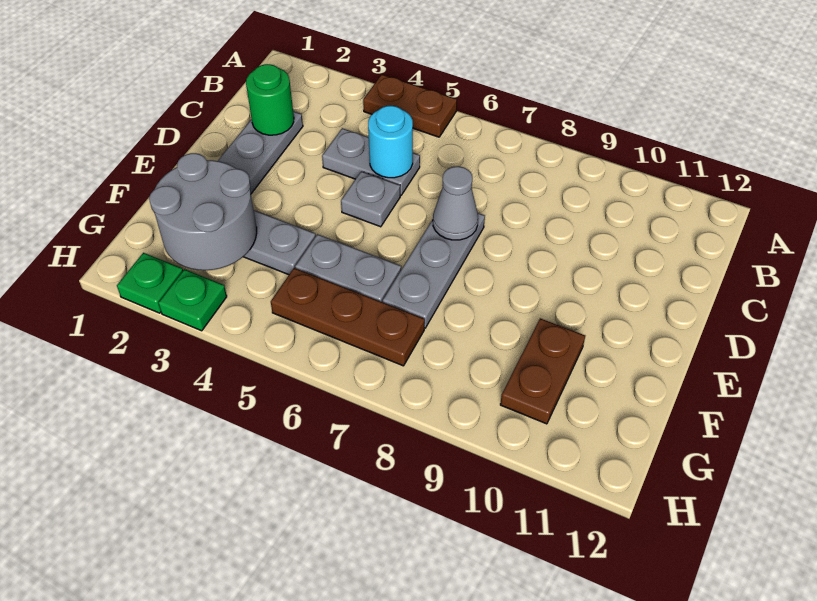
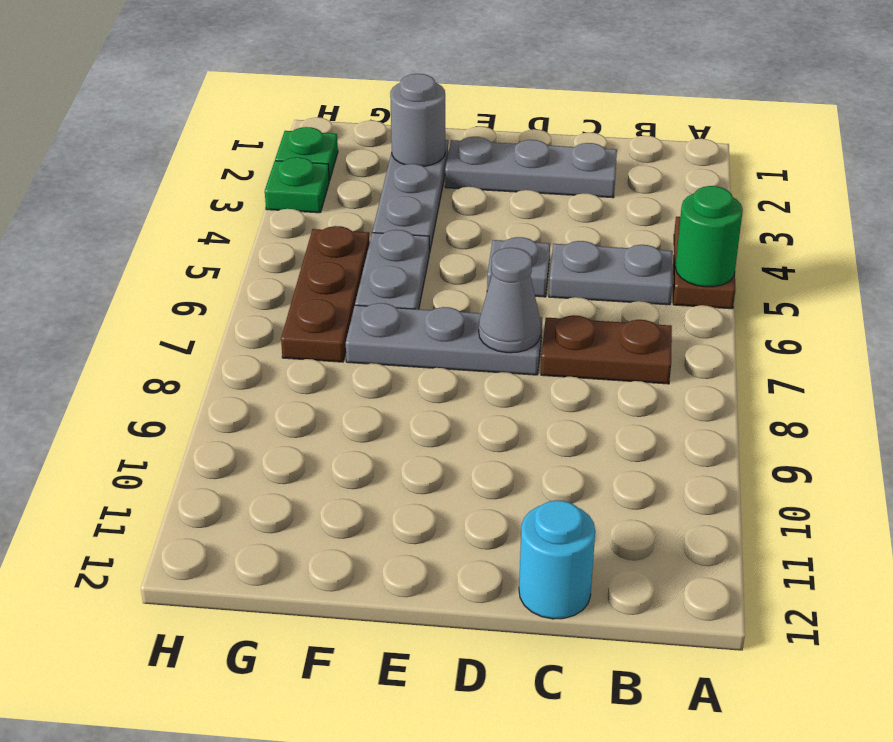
green round brick C2 level 2 -> green round brick A5 level 2
grey plate C4:C5 level 1 -> grey plate B5:C5 level 1
cyan round brick C5 level 2 -> cyan round brick C12 level 1
grey round brick F2:G3 level 2 -> grey round brick F2 level 2
brown plate F10:G10 level 1 -> brown plate B7:C7 level 1

